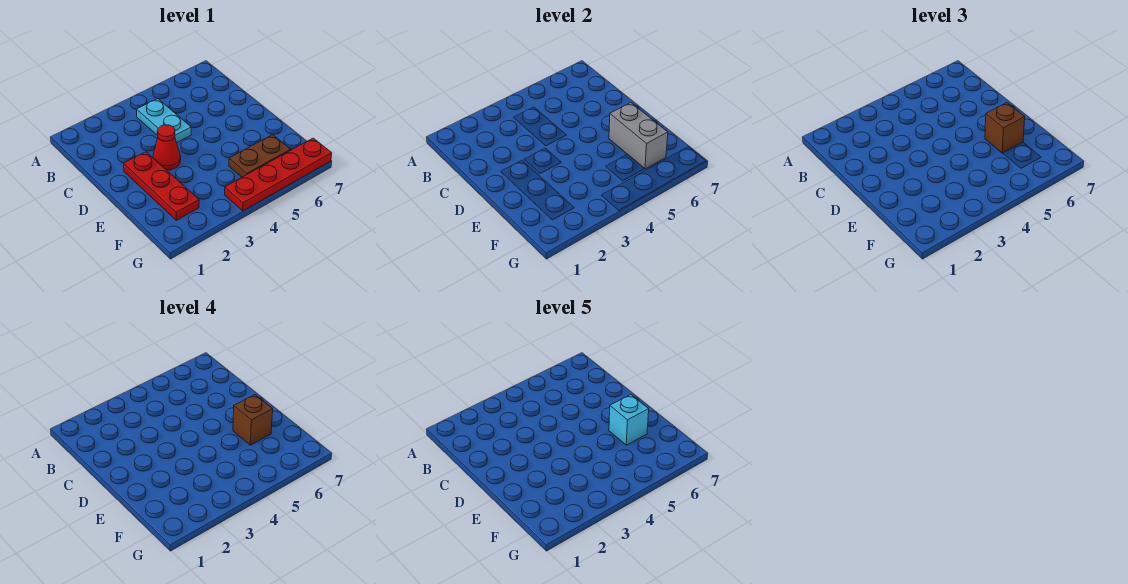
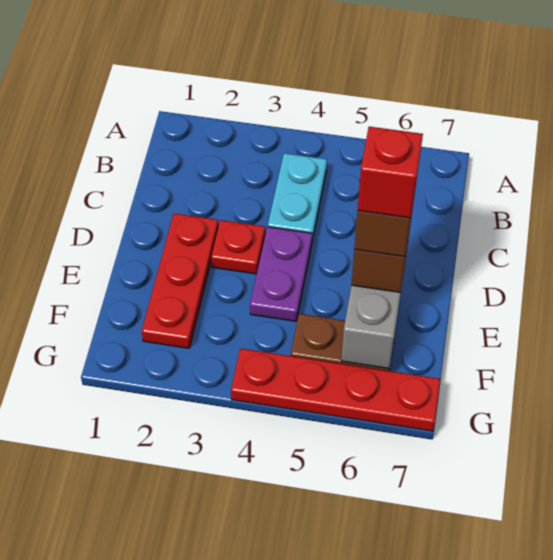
red cone D3 level 1 -> red plate D3 level 1
none -> purple plate D4:E4 level 1
cyan brick E6 level 5 -> red brick E6 level 5

